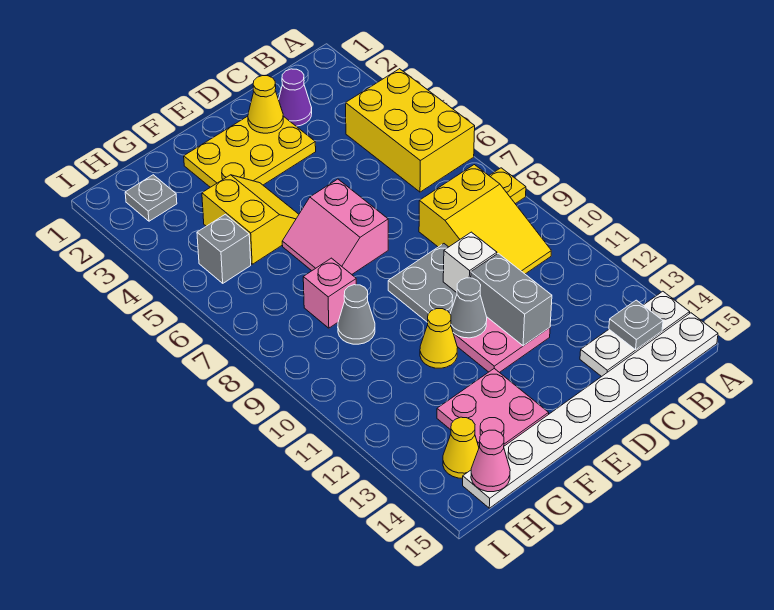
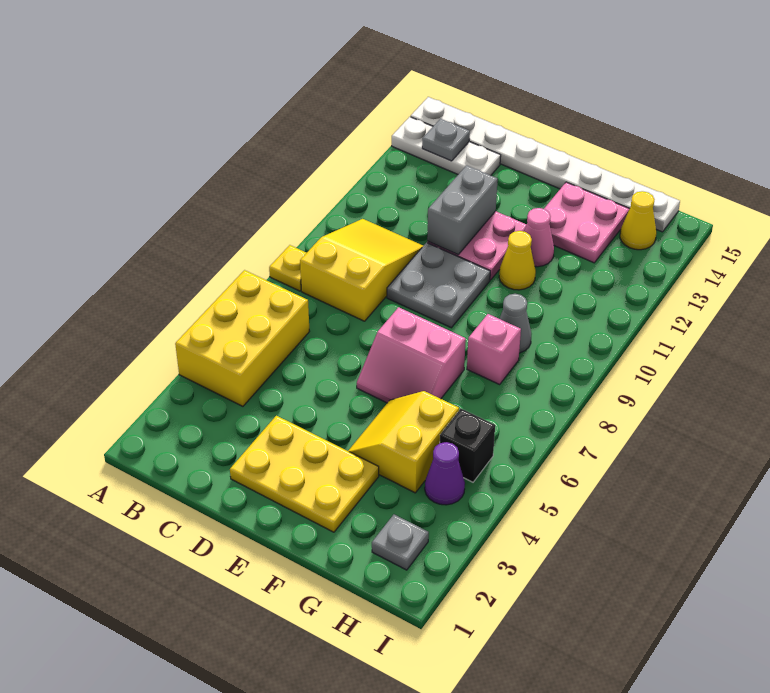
purple cone C2 level 1 -> purple cone H4 level 1
yellow cone D2 level 2 -> none
white brick D10 level 2 -> none
pink slope E6:F7 level 1 top E -> pink slope E6:F7 level 1 top 7
grey cone E11 level 2 -> none
grey brick H5 level 1 -> black brick H5 level 1
pink cone H15 level 2 -> pink cone F12 level 1

